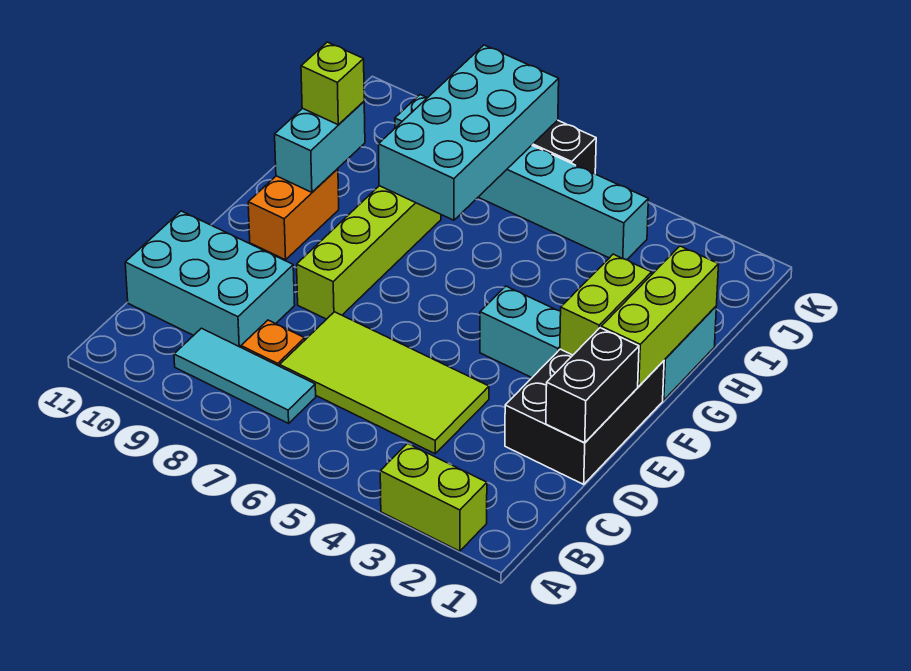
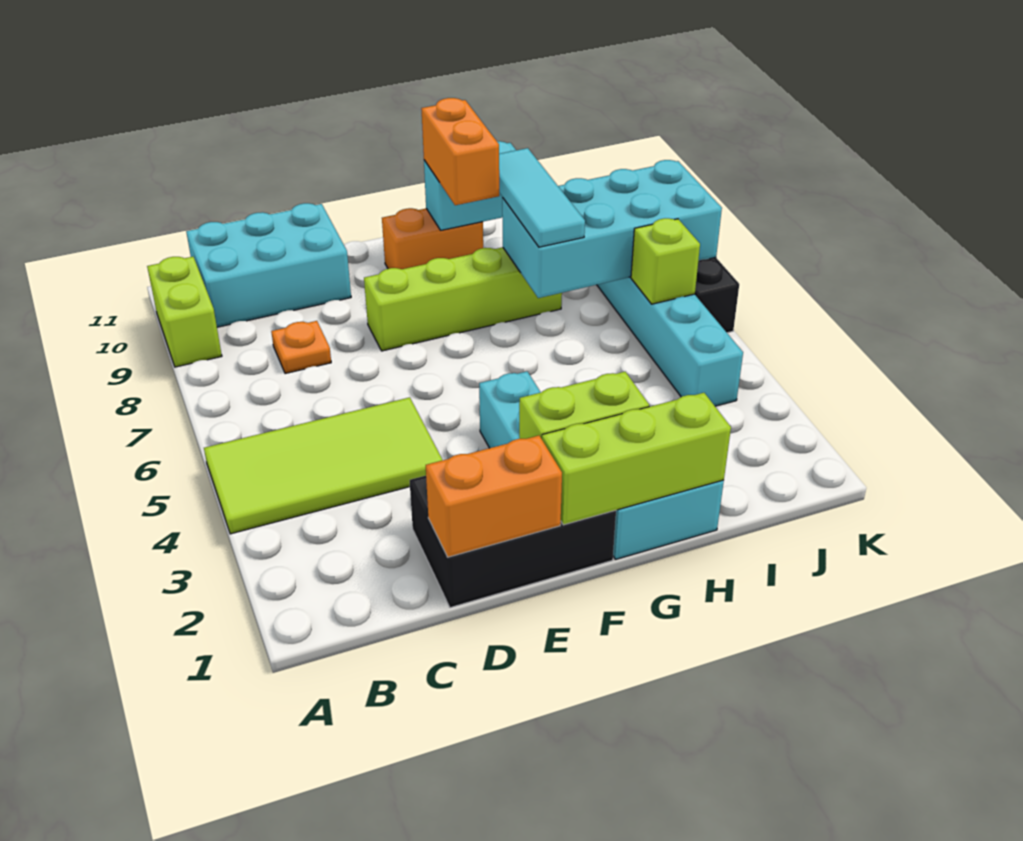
lime brick A2:A3 level 1 -> lime brick A9:A10 level 1
cyan tile B7:B9 level 1 -> cyan tile H7:H9 level 3
lime tile C4:D7 level 1 -> lime tile A4:D5 level 1
cyan brick C9:D11 level 1 -> cyan brick B10:D11 level 1
black brick D1:E1 level 2 -> orange brick D1:E1 level 2
none -> orange brick G9:G10 level 3
lime brick H10 level 3 -> lime brick J6 level 2

